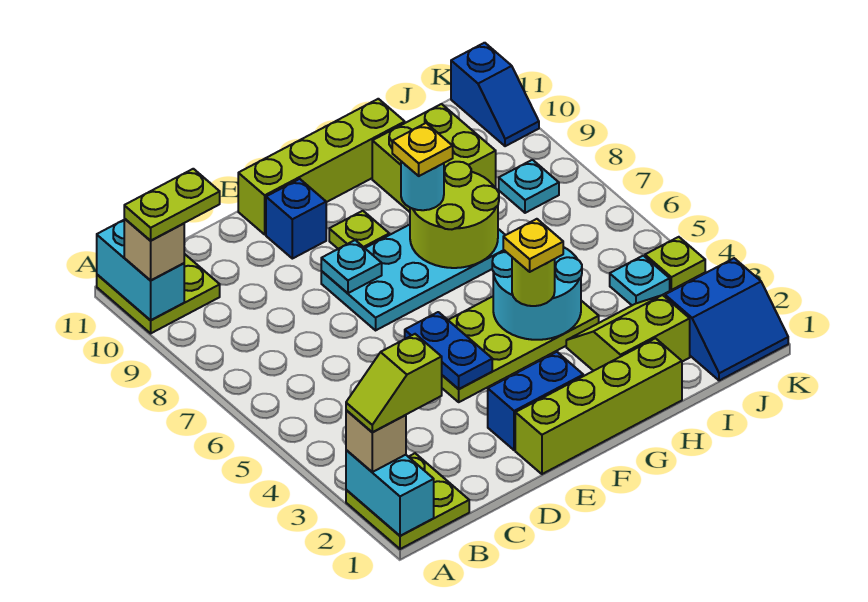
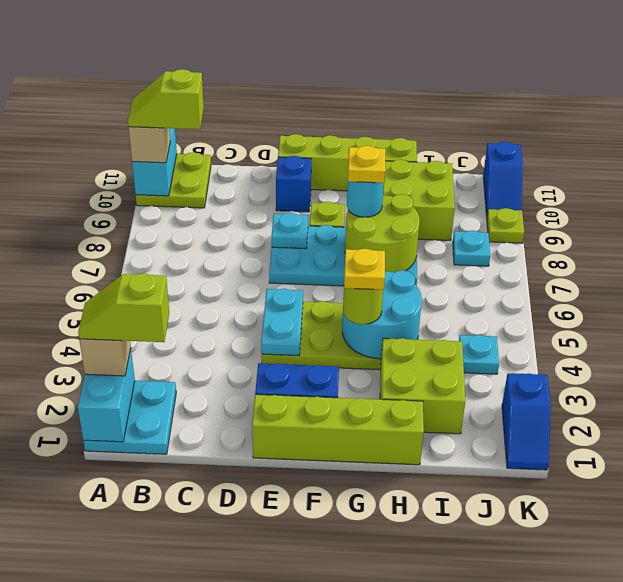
lime plate A1:B2 level 1 -> cyan plate A1:B2 level 1
lime plate A10:B10 level 4 -> lime slope A10:B10 level 4 top B
blue plate E4:E5 level 2 -> cyan plate E4:E5 level 2
lime slope H2:I3 level 1 top 2 -> lime brick H2:I3 level 1
blue slope J1:K2 level 1 top 2 -> blue slope K1:K2 level 1 top 2
lime plate K4 level 1 -> lime plate K9 level 1

